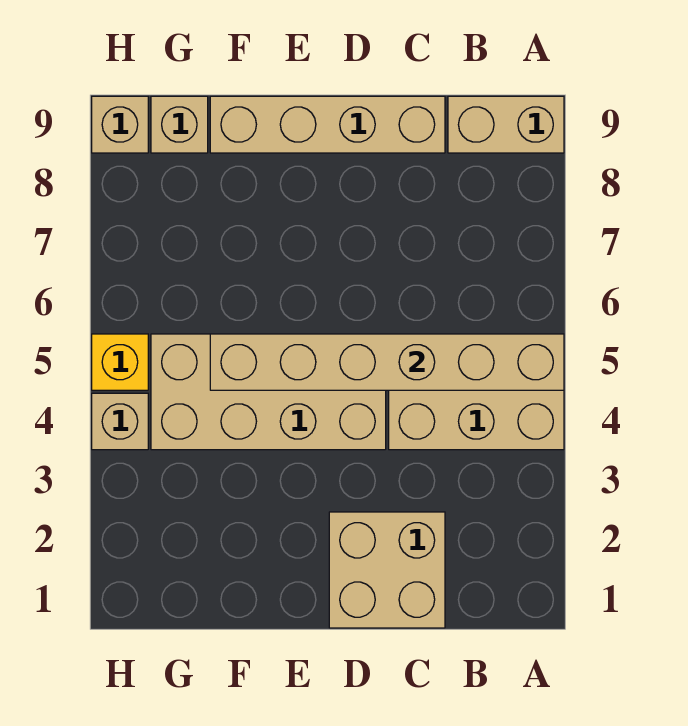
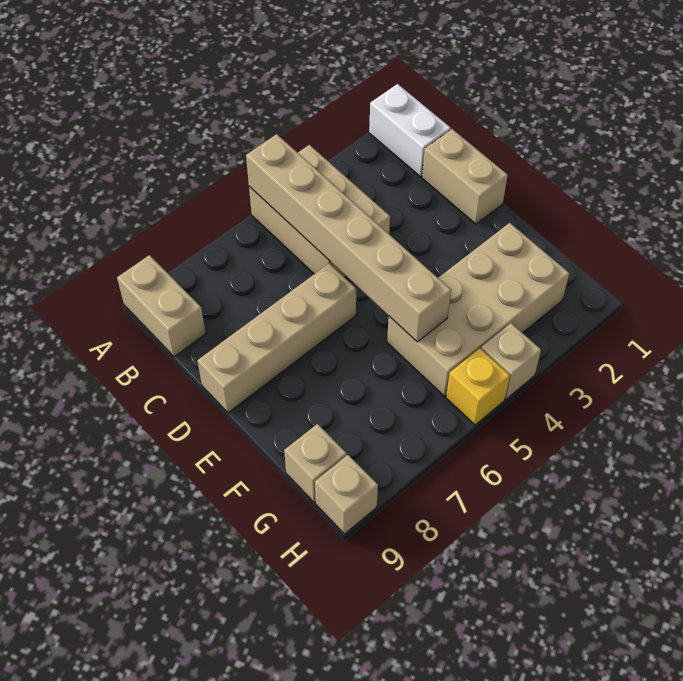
none -> white brick A1:B1 level 1
tan brick C1:D2 level 1 -> tan brick C1:D1 level 1
tan brick C9:F9 level 1 -> tan brick D6:D9 level 1
tan brick D4:G5 level 1 -> tan brick F2:G5 level 1

